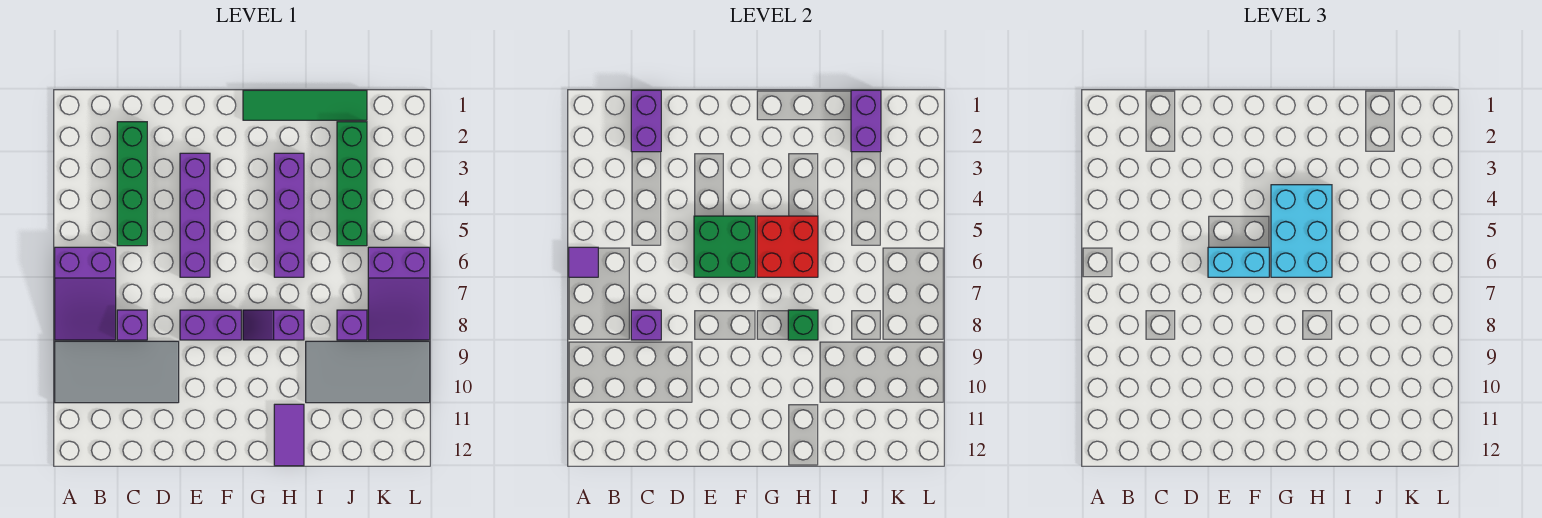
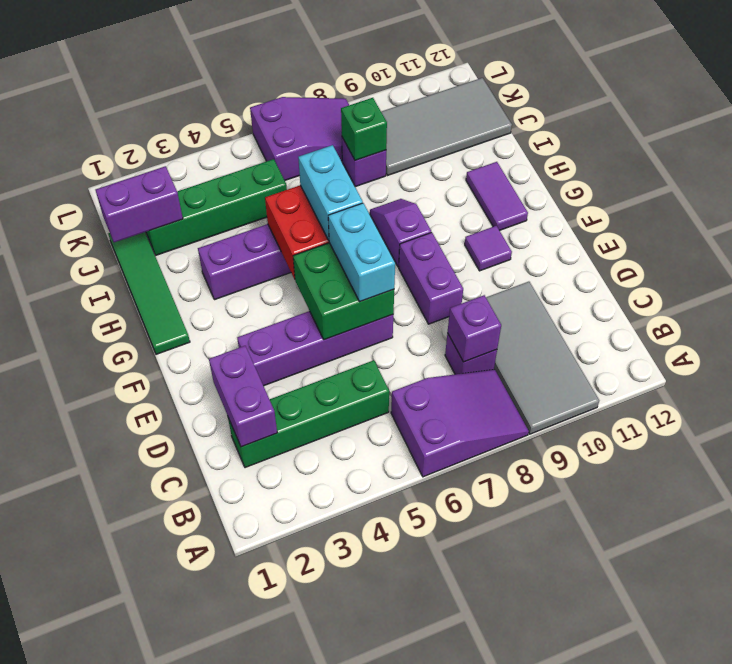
purple tile A6 level 2 -> purple tile F10 level 1
purple brick C1:C2 level 2 -> purple brick C2:D2 level 2
cyan brick G4:H6 level 3 -> cyan brick G6:H6 level 3
purple slope G8:H8 level 1 top H -> purple slope G8:H8 level 1 top G
green brick H8 level 2 -> green brick J8 level 2
purple tile H11:H12 level 1 -> purple tile G11:H11 level 1
grey tile I9:L10 level 1 -> grey tile J9:K12 level 1

